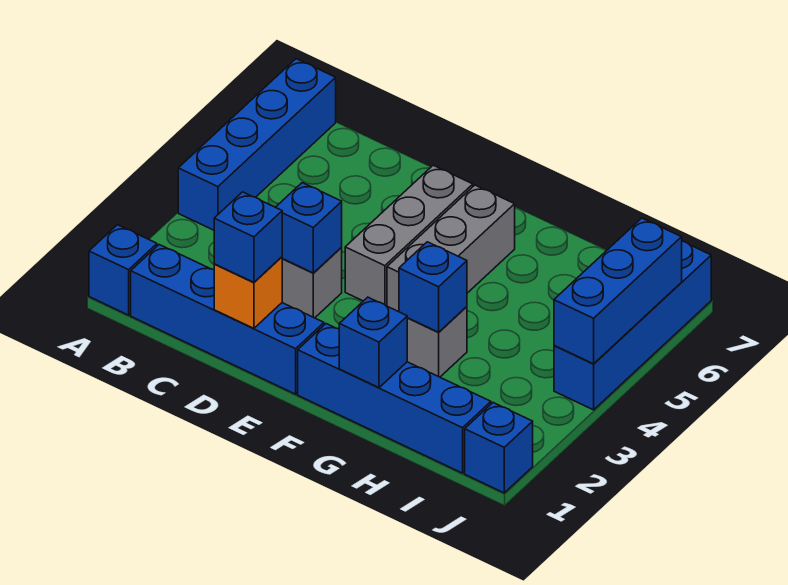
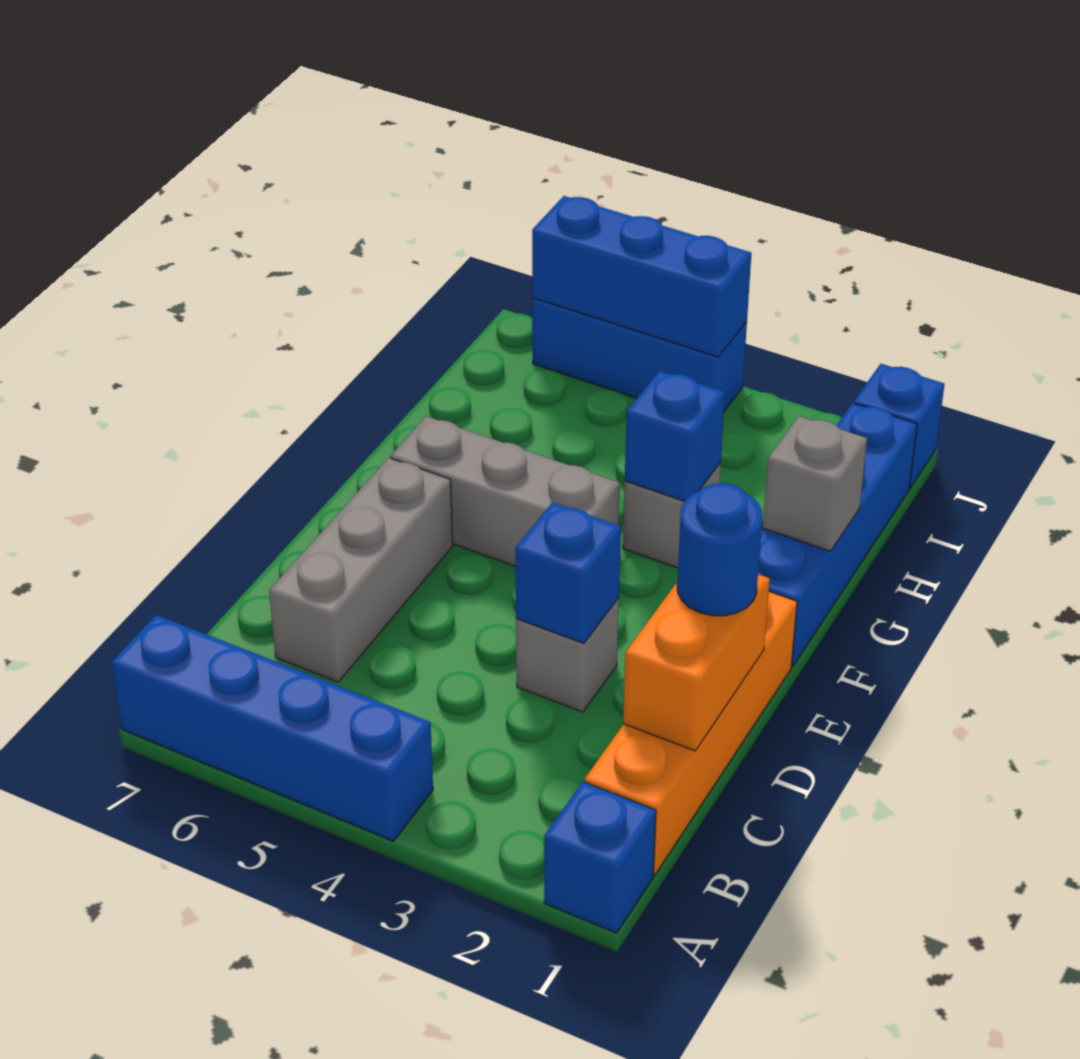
blue brick B1:E1 level 1 -> orange brick B1:E1 level 1
orange brick D1 level 2 -> orange brick C1:D1 level 2
blue brick D1 level 3 -> blue round brick D1 level 3
grey brick E4:E6 level 1 -> grey brick C6:E6 level 1
blue brick G1 level 2 -> grey brick G1 level 2
blue brick J4:J7 level 1 -> blue brick J4:J6 level 1

